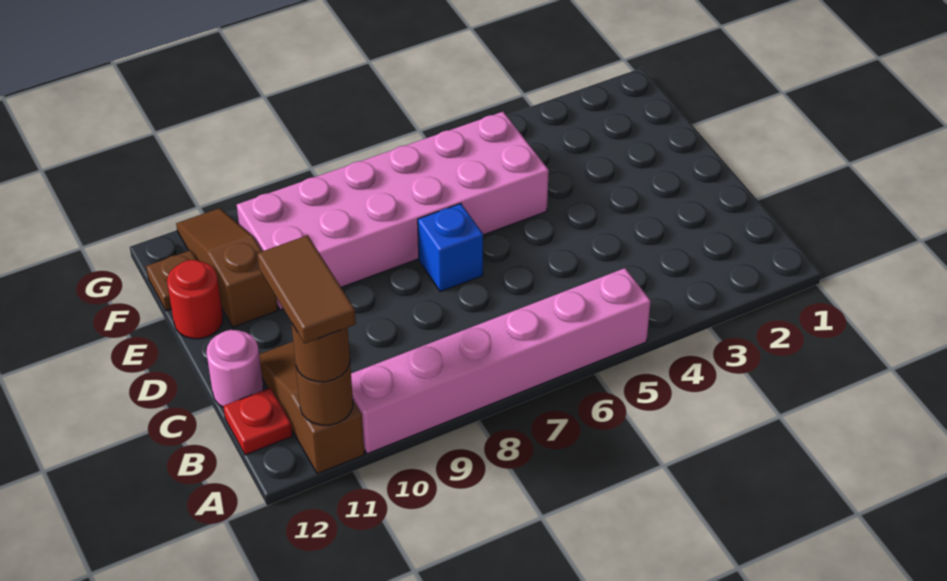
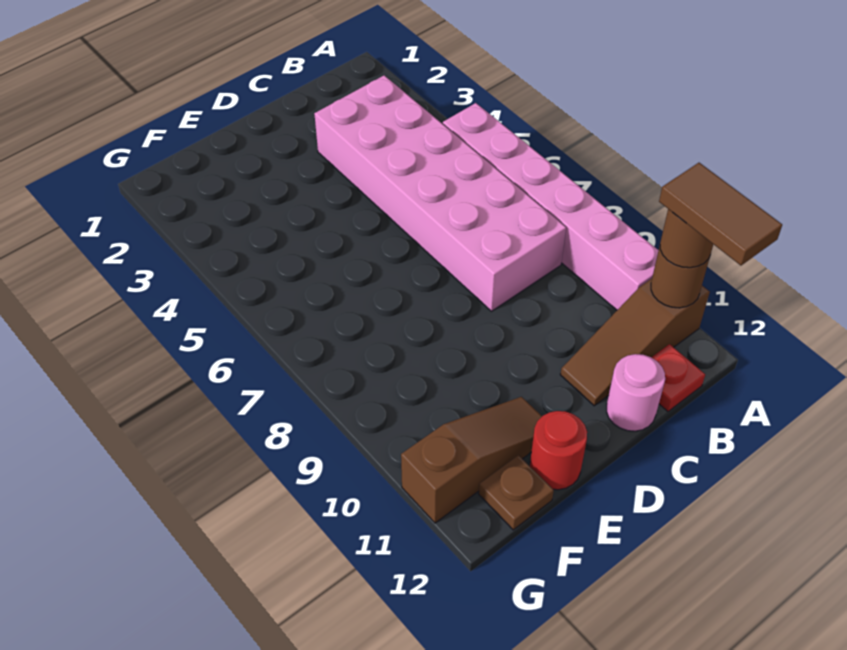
brown tile A11:B11 level 4 -> brown tile A11:A12 level 4
blue brick D7 level 1 -> none
pink brick E5:F10 level 1 -> pink brick B3:C8 level 1
brown slope E11:G11 level 1 top E -> brown slope E11:G11 level 1 top G

